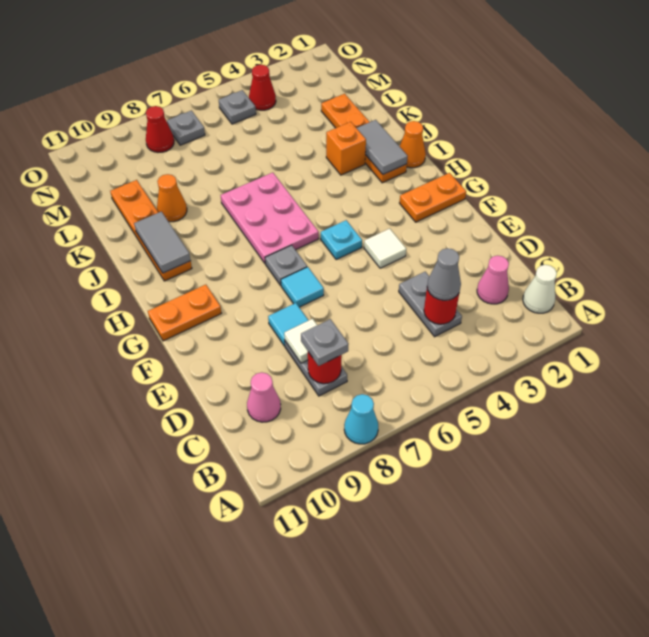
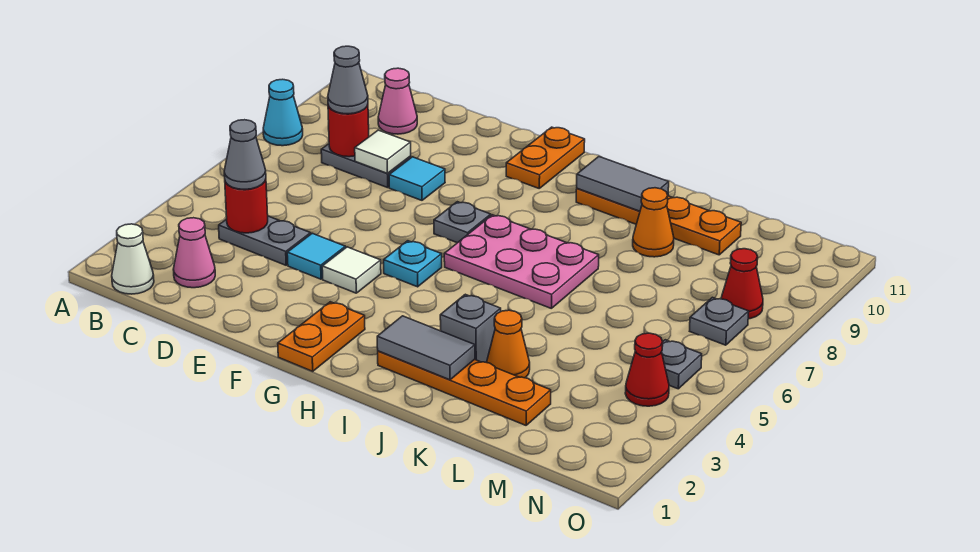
grey plate C8 level 3 -> grey cone C8 level 3
cyan tile F7 level 1 -> cyan tile E4 level 1
orange cone I1 level 1 -> orange cone K3 level 1
orange brick J3 level 1 -> grey brick J3 level 1

